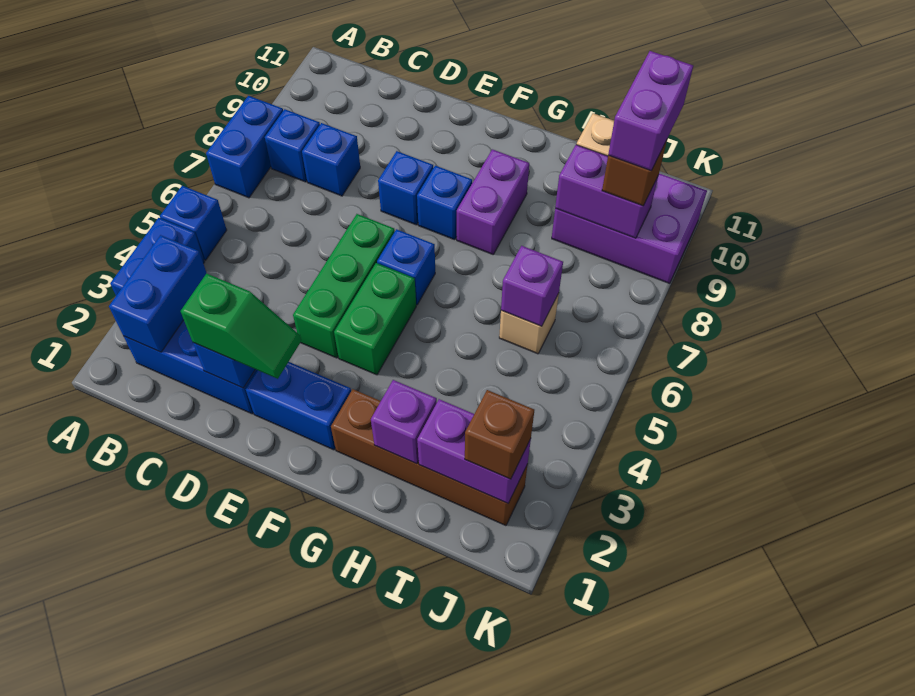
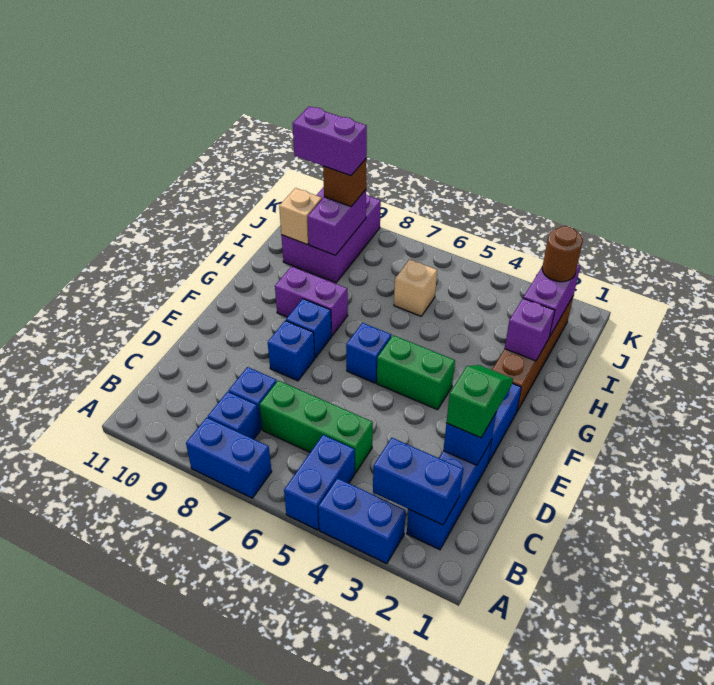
blue brick A5 level 1 -> blue brick A5:B5 level 1
green brick E4:E6 level 1 -> green brick C5:C7 level 1
purple brick I6 level 2 -> none
brown brick J2 level 3 -> brown round brick J2 level 3

